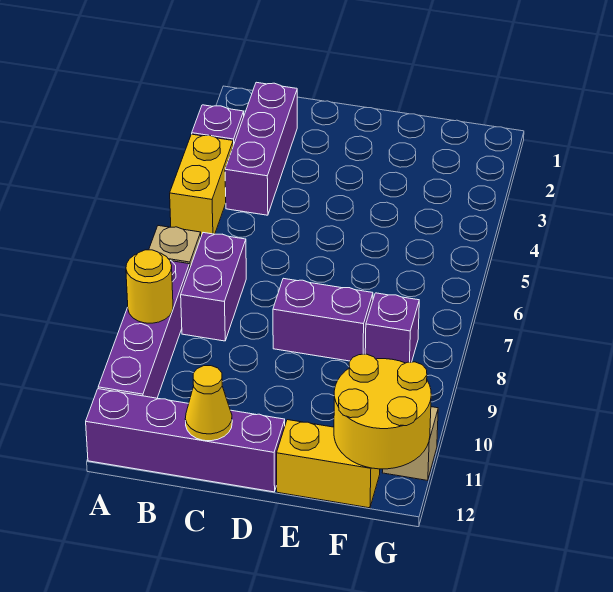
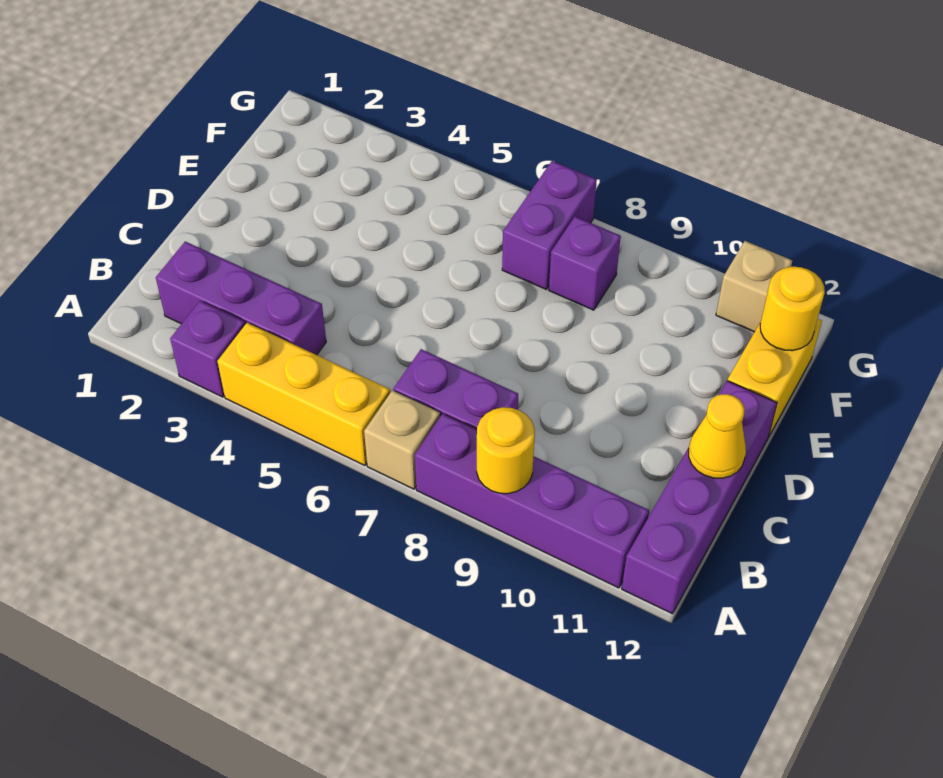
yellow brick A4:A5 level 1 -> yellow brick A4:A6 level 1
purple brick D8:E8 level 1 -> purple brick F7:G7 level 1
yellow round brick F11:G12 level 2 -> yellow round brick F12 level 2

